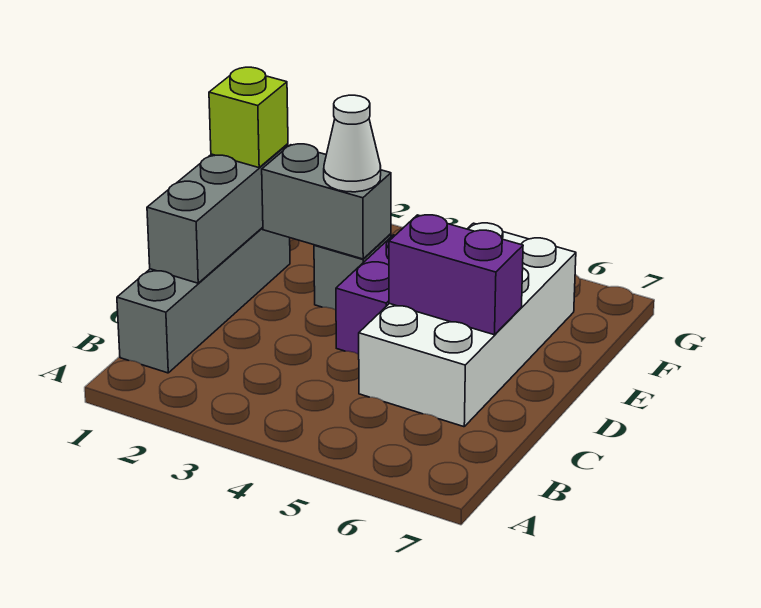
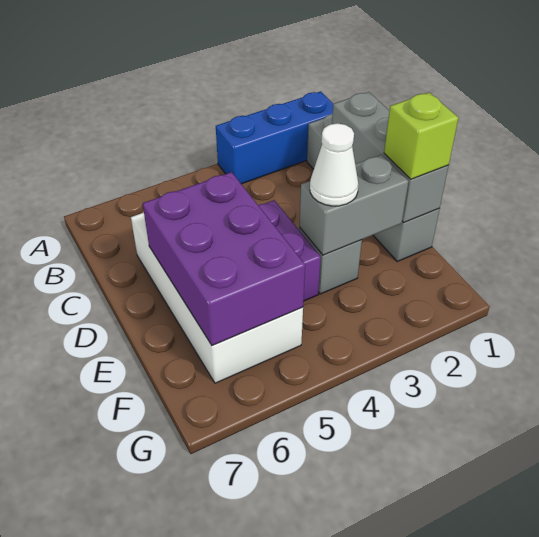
none -> blue brick A1:A3 level 1
purple brick D5:D6 level 2 -> purple brick D5:F6 level 2

